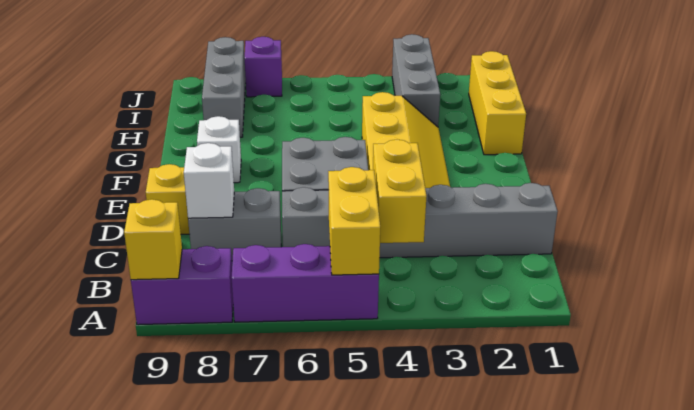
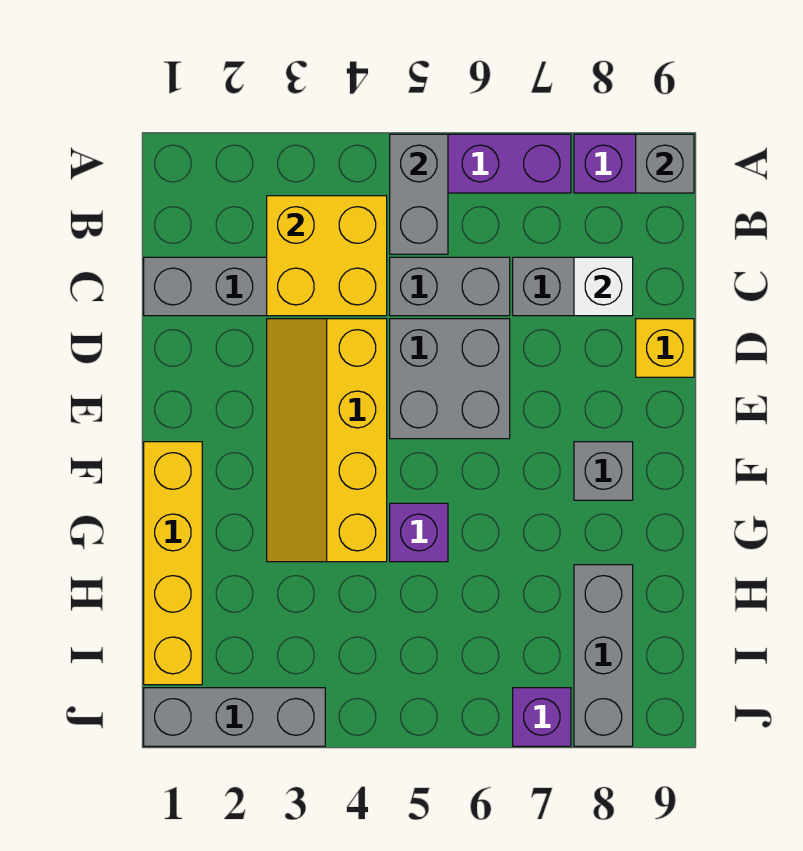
yellow brick A5:B5 level 2 -> grey brick A5:B5 level 2
yellow brick A9 level 2 -> grey brick A9 level 2
yellow brick B4:C4 level 2 -> yellow brick B3:C4 level 2
white brick F8 level 1 -> grey brick F8 level 1
yellow brick G1:I1 level 1 -> yellow brick F1:I1 level 1
none -> purple brick G5 level 1
grey brick H3:J3 level 1 -> grey brick J1:J3 level 1

